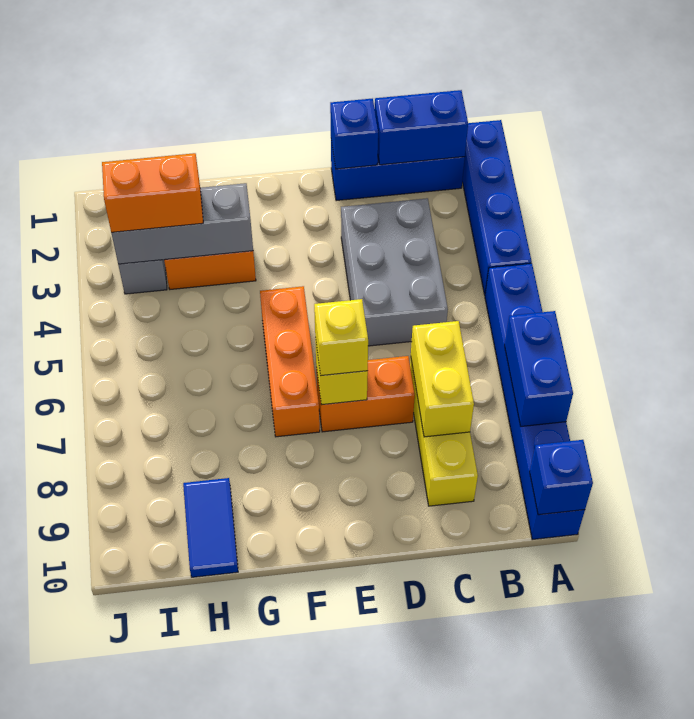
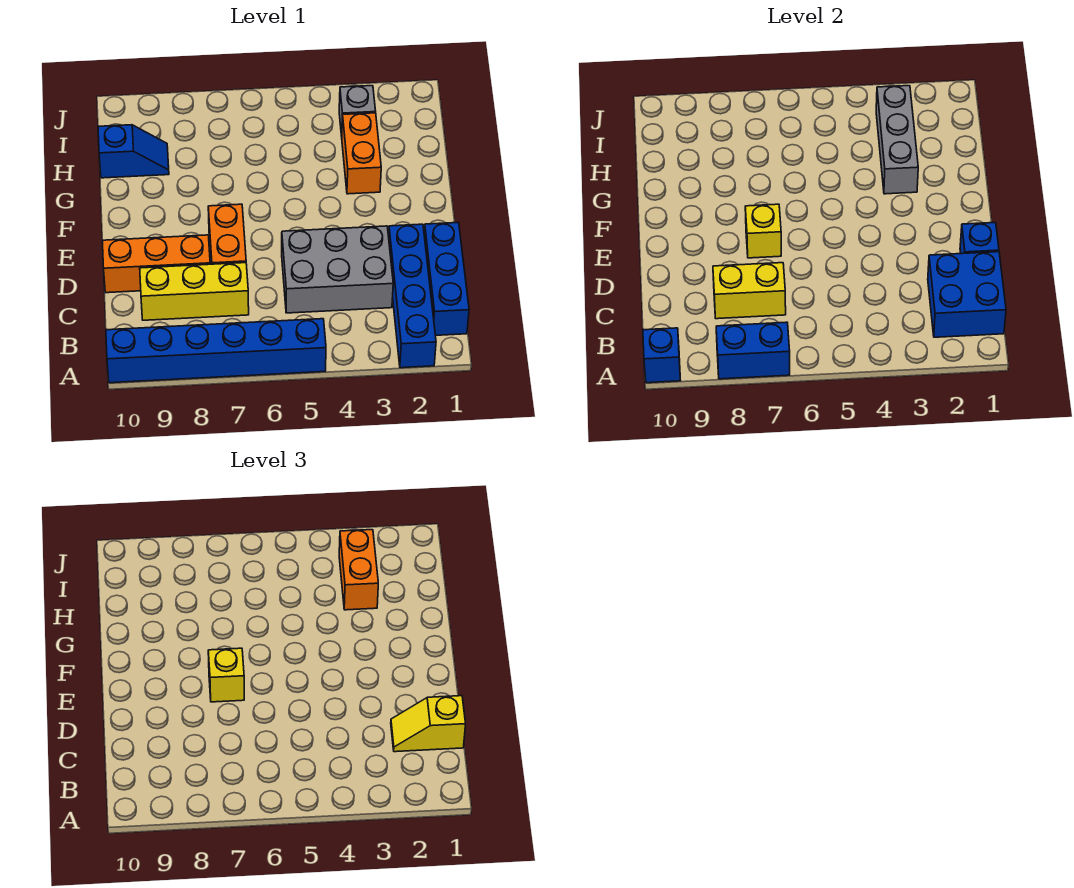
blue brick A1:A4 level 1 -> blue brick A2:D2 level 1
blue brick B1:C1 level 2 -> blue brick B1:C2 level 2
none -> yellow slope C1:C2 level 3 top 1
orange brick F5:F7 level 1 -> orange brick D8:D10 level 1
blue tile H9:H10 level 1 -> blue slope H9:H10 level 1 top 10

